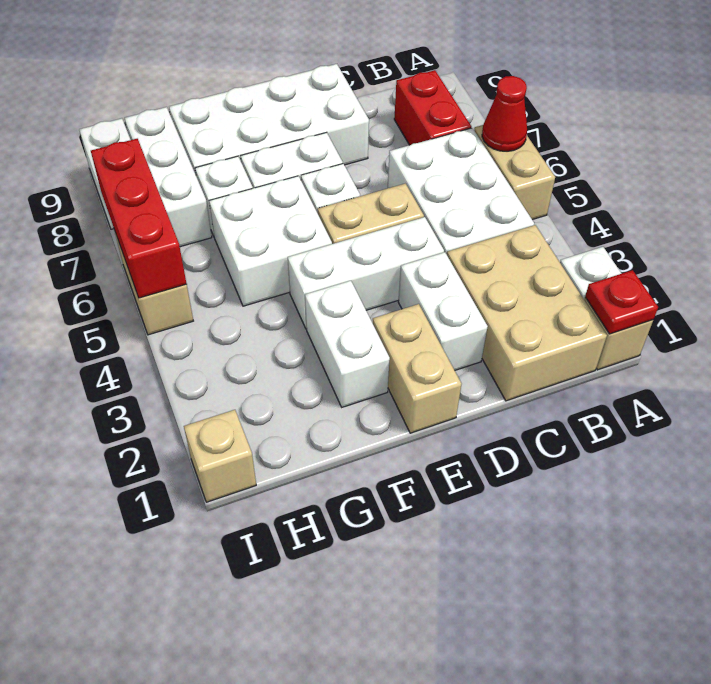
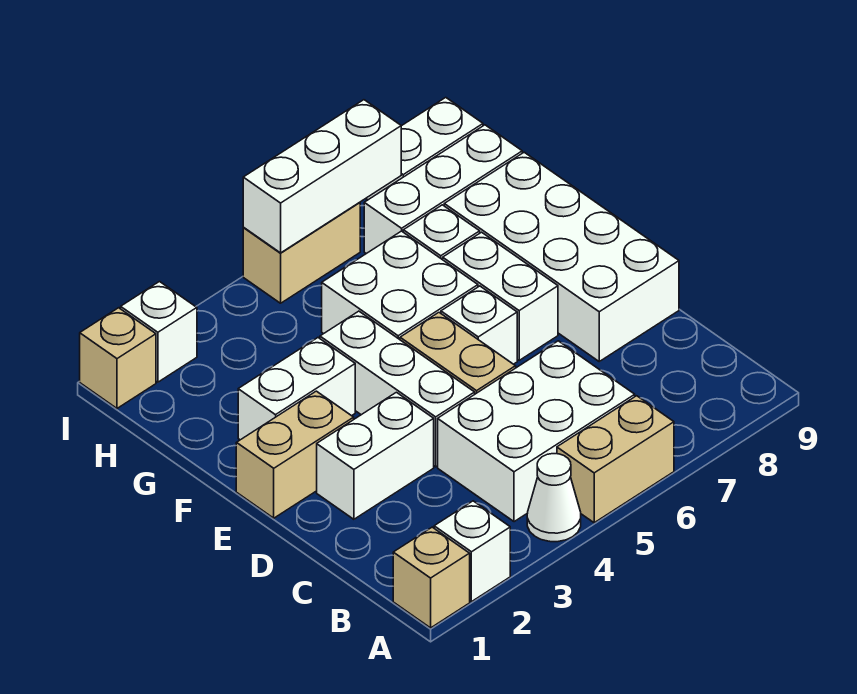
red plate A1 level 2 -> none
none -> white cone A4 level 1
red cone A6 level 2 -> none
tan brick B1:C3 level 1 -> none
red brick B7:B8 level 1 -> none
none -> white brick I2 level 1
red brick I5:I7 level 2 -> white brick I5:I7 level 2

